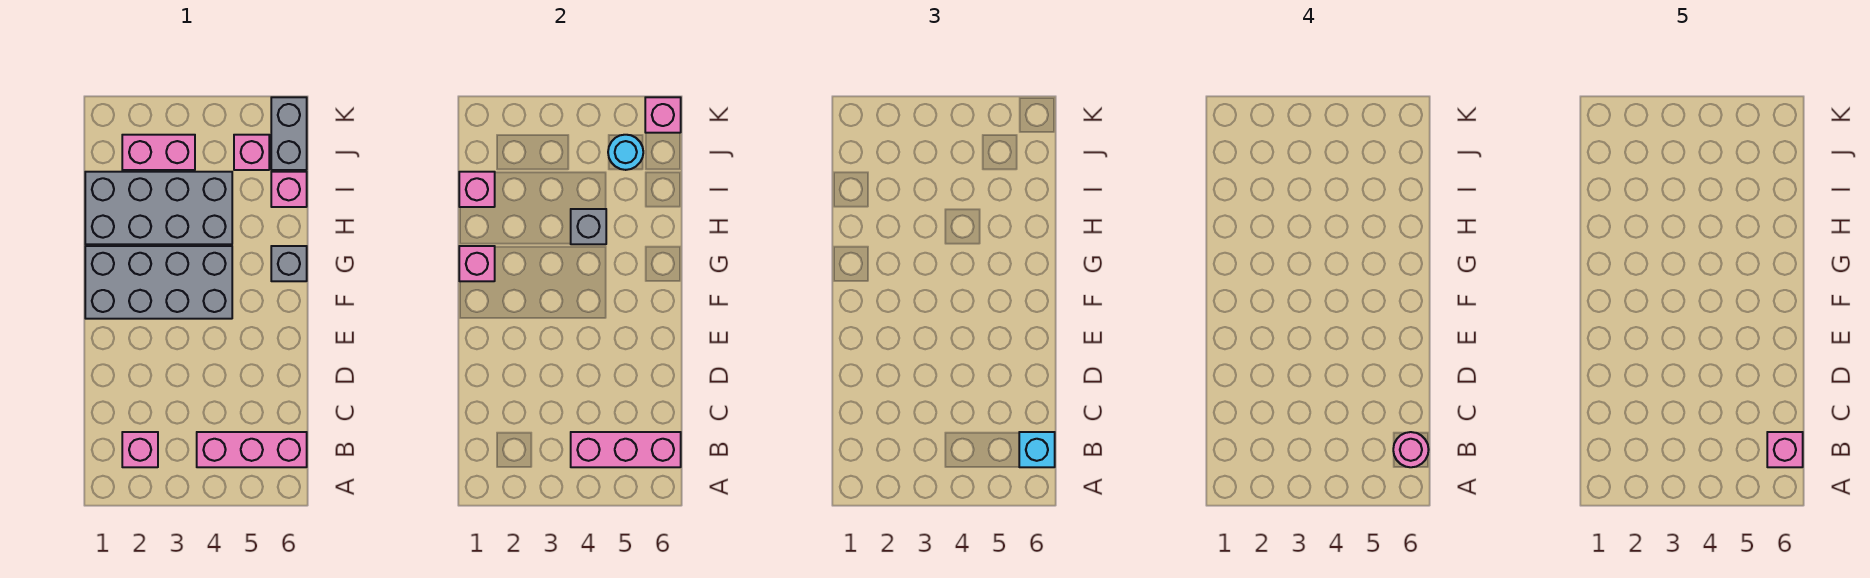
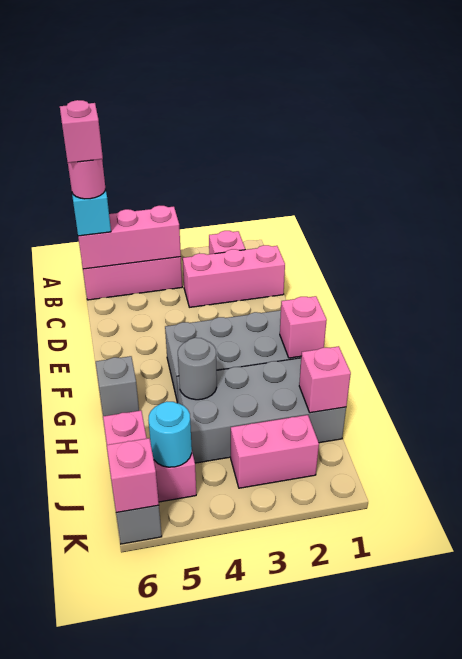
none -> pink brick C1:C3 level 1
grey brick H4 level 2 -> grey round brick H4 level 2

